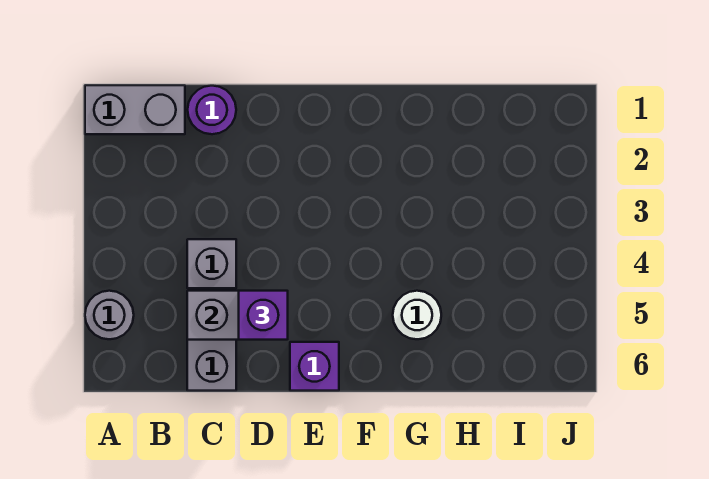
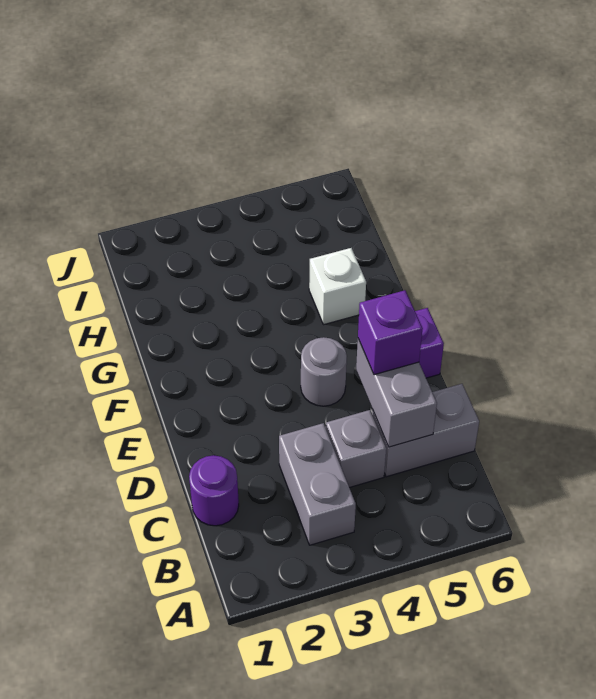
grey brick A1:B1 level 1 -> grey brick B3:C3 level 1
grey round brick A5 level 1 -> grey round brick E4 level 1
white round brick G5 level 1 -> white brick G5 level 1

